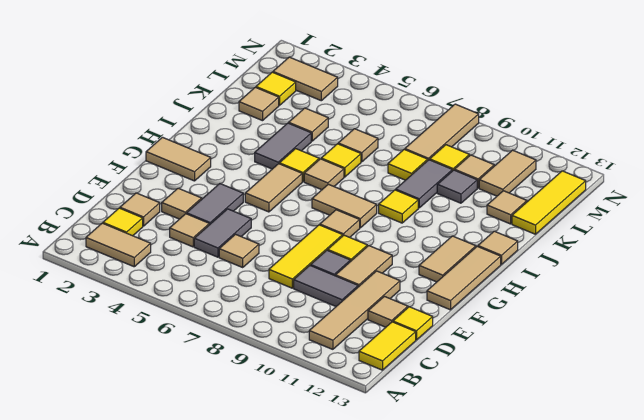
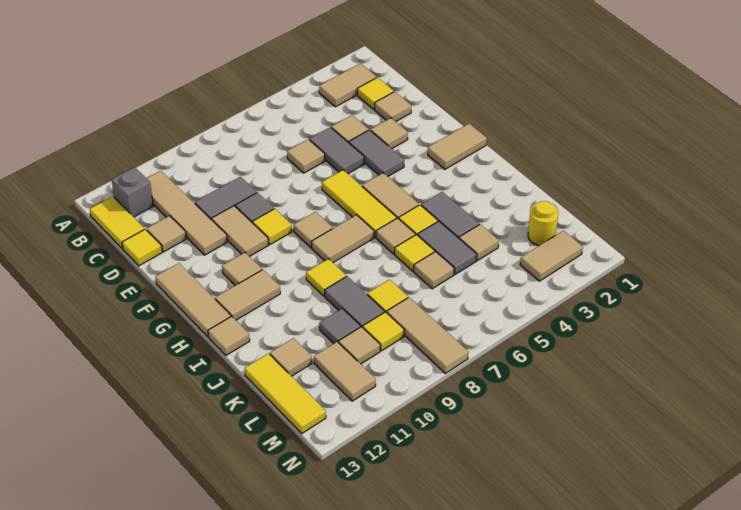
none -> grey brick B12 level 1
yellow tile D8:F8 level 1 -> yellow tile F6:H6 level 1
tan tile G12:H12 level 1 -> tan tile H11:H12 level 1
none -> grey tile J5:K5 level 1
tan tile K2 level 1 -> tan tile G11 level 1
yellow tile L2 level 1 -> yellow round brick L2 level 1

